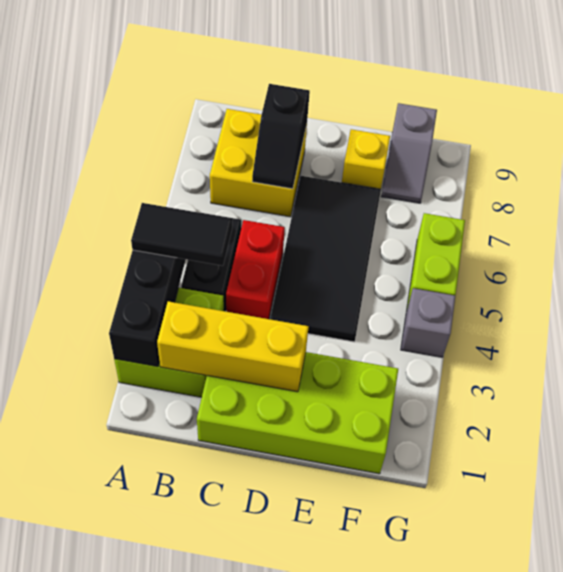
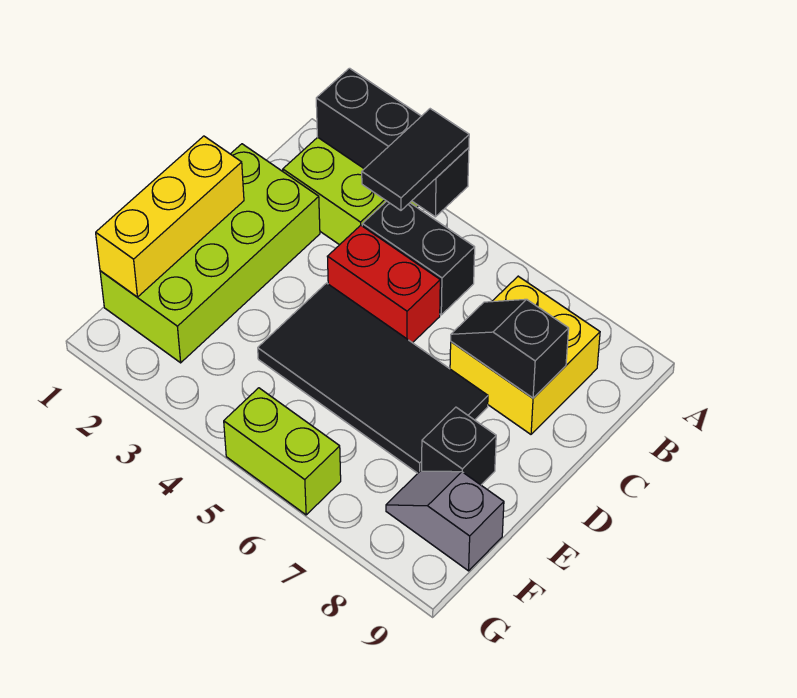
yellow brick B2:D2 level 2 -> yellow brick D1:F1 level 2
yellow brick E8 level 1 -> black brick E8 level 1
grey brick G4 level 1 -> none

